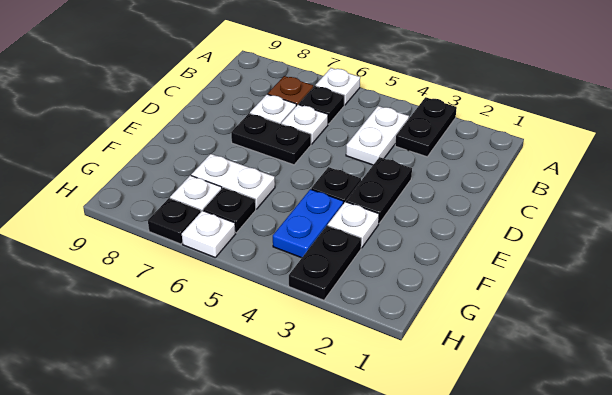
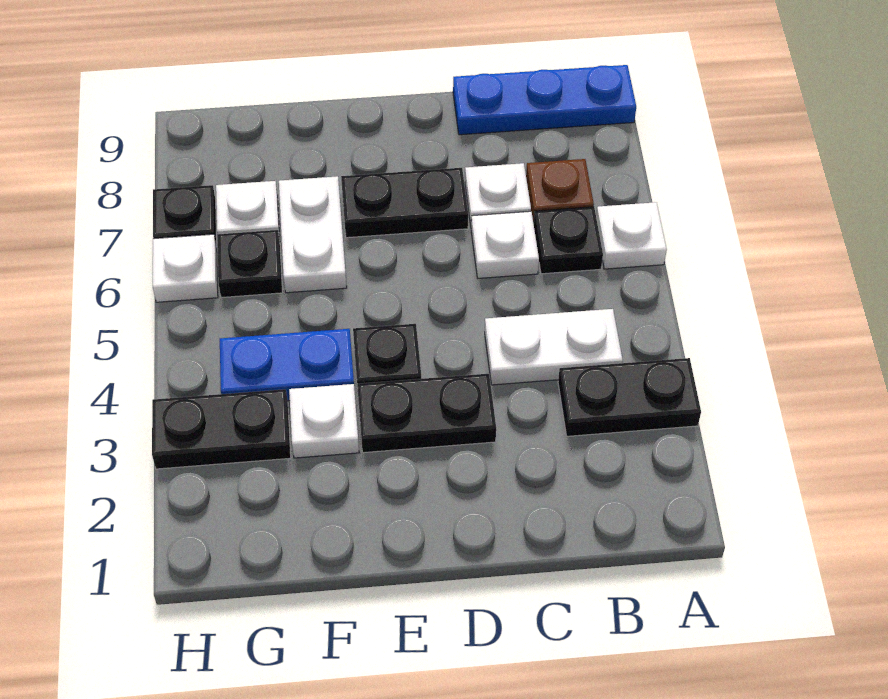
none -> blue plate A9:C9 level 1
black plate D6:D7 level 1 -> black plate D7:E7 level 1

